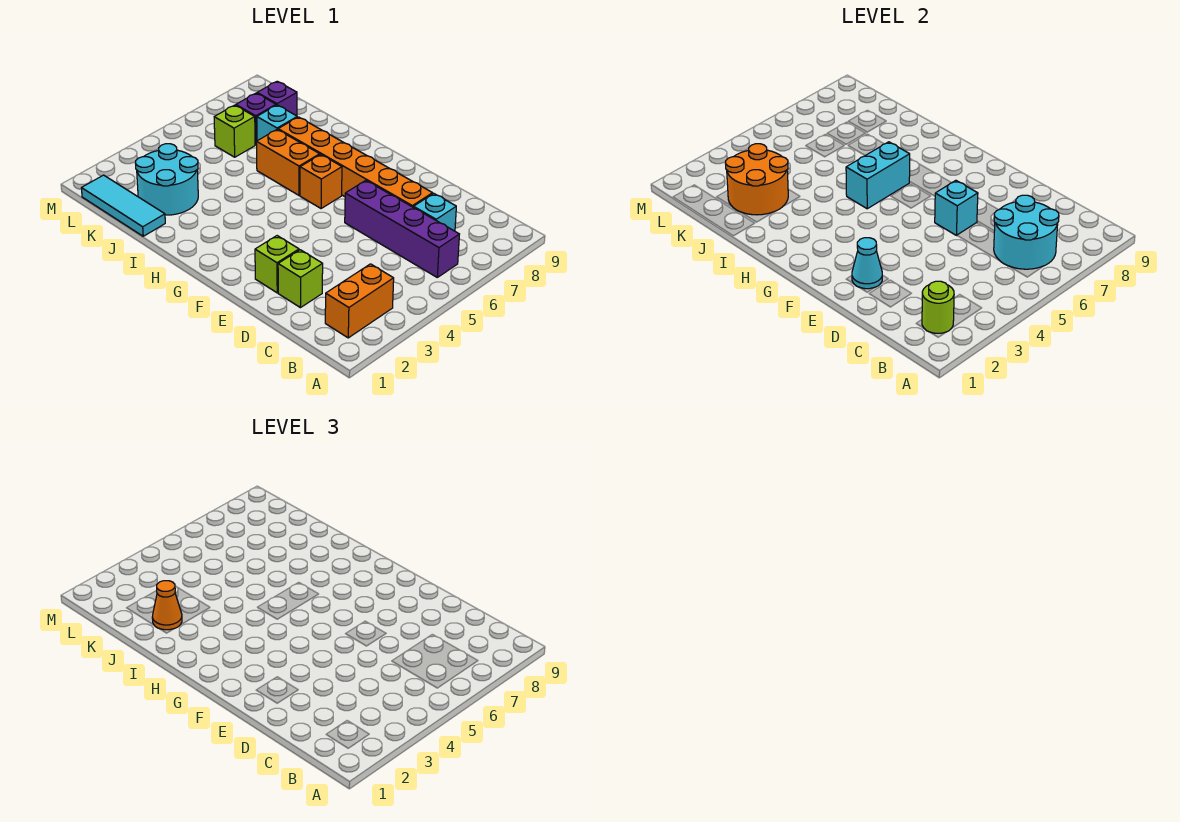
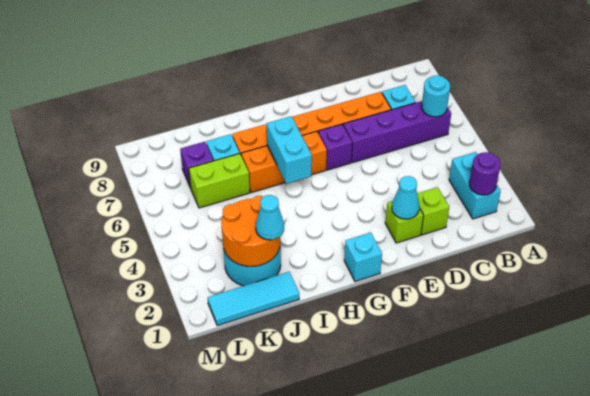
orange brick B2:B3 level 1 -> cyan brick B2:B3 level 1
lime round brick B2 level 2 -> purple round brick B2 level 2
cyan round brick B6:C7 level 2 -> cyan round brick B6 level 2
cyan brick E6 level 2 -> cyan brick G1 level 1
orange cone J2 level 3 -> cyan cone J2 level 3
lime brick K6 level 1 -> lime brick J6:K6 level 1
purple brick K8 level 1 -> purple brick F6 level 1

